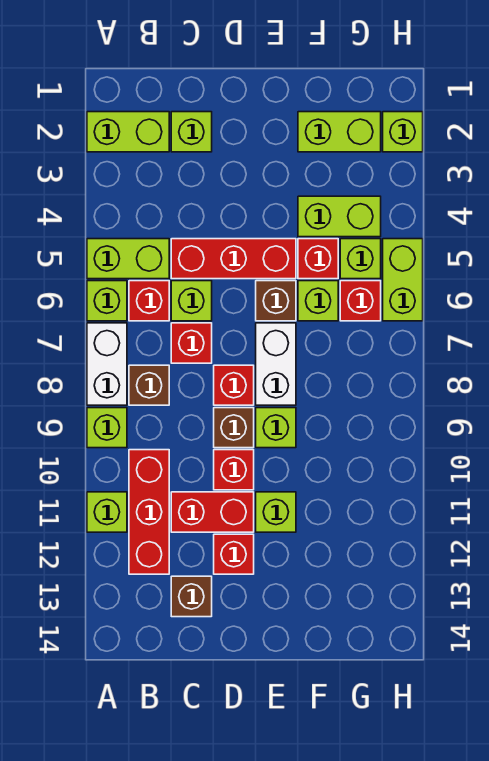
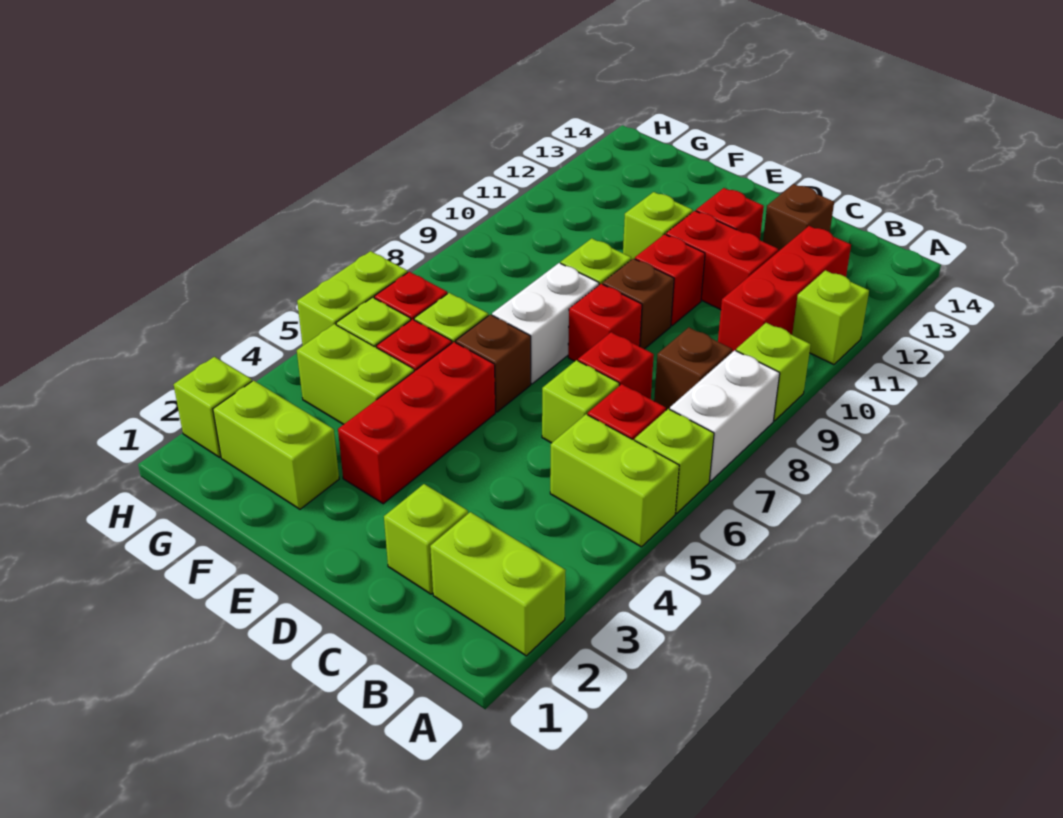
red brick C5:E5 level 1 -> red brick E3:E5 level 1

